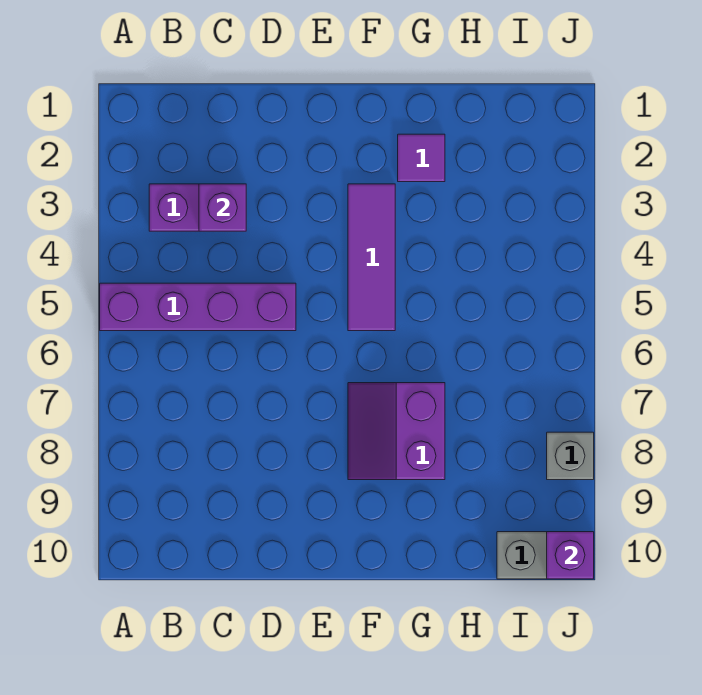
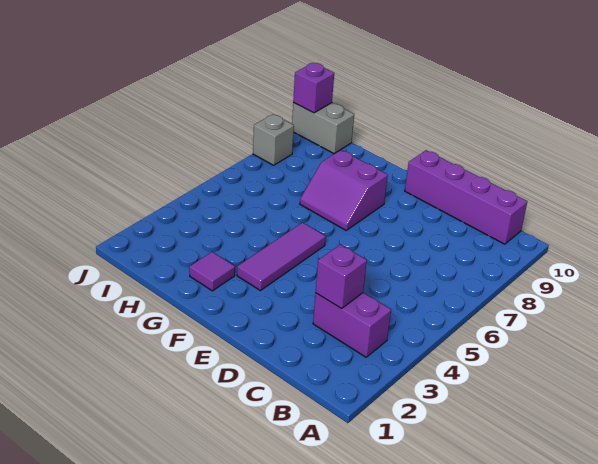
purple brick A5:D5 level 1 -> purple brick B10:E10 level 1
purple slope F7:G8 level 1 top G -> purple slope F7:G8 level 1 top 8

